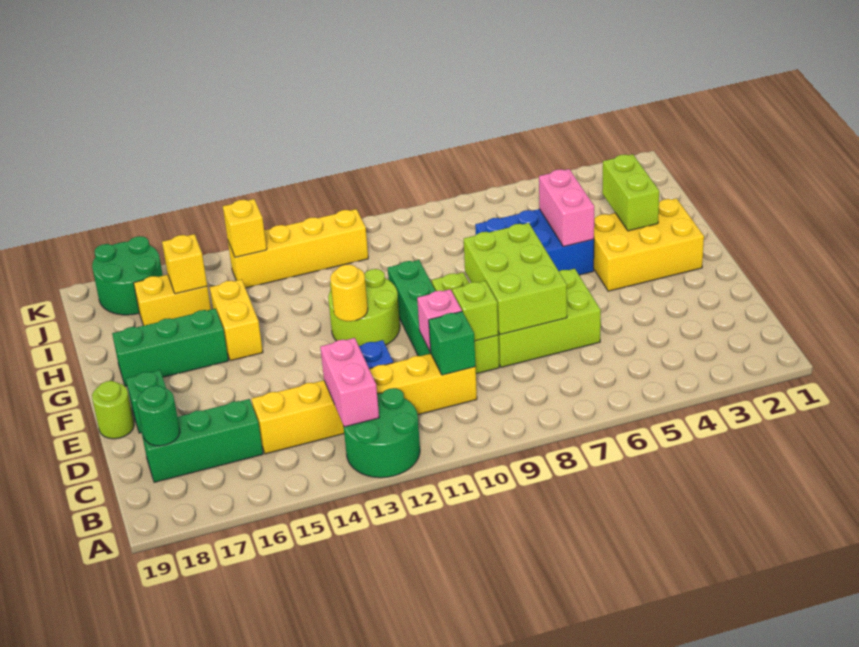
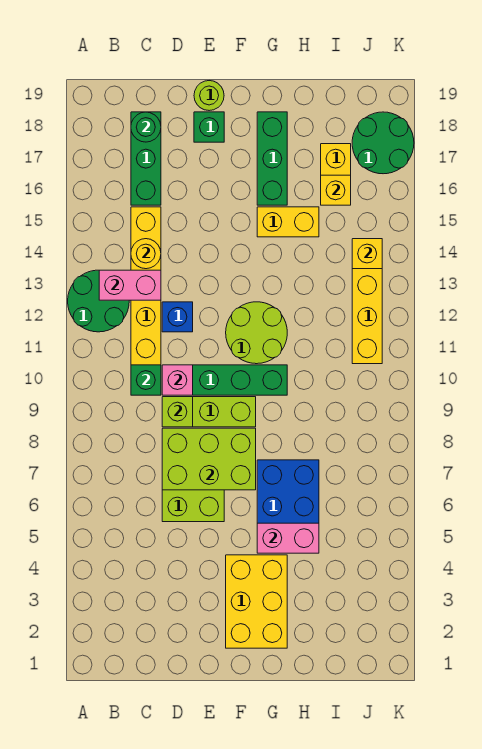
yellow round brick F12 level 2 -> yellow round brick C14 level 2
lime brick G3:H3 level 2 -> none

